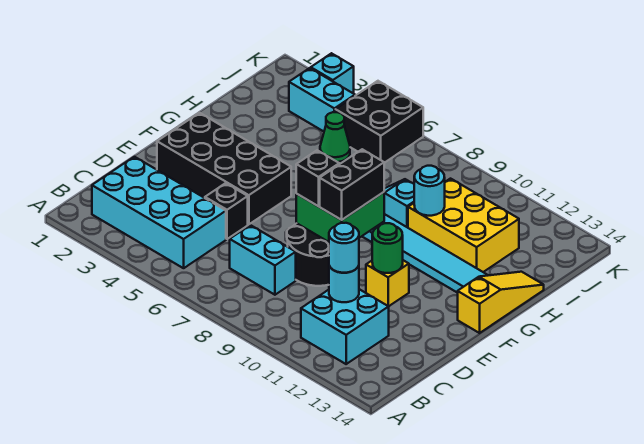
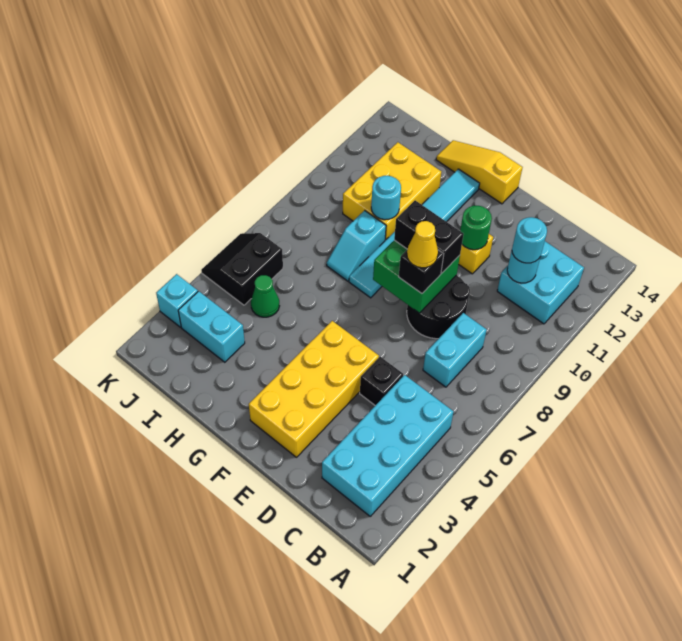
black brick E2:F5 level 1 -> yellow brick E2:F5 level 1
none -> yellow cone E8 level 4
cyan brick J3:J4 level 1 -> cyan brick I3:J3 level 1
black brick J5:K6 level 1 -> black slope J5:K6 level 1 top J

